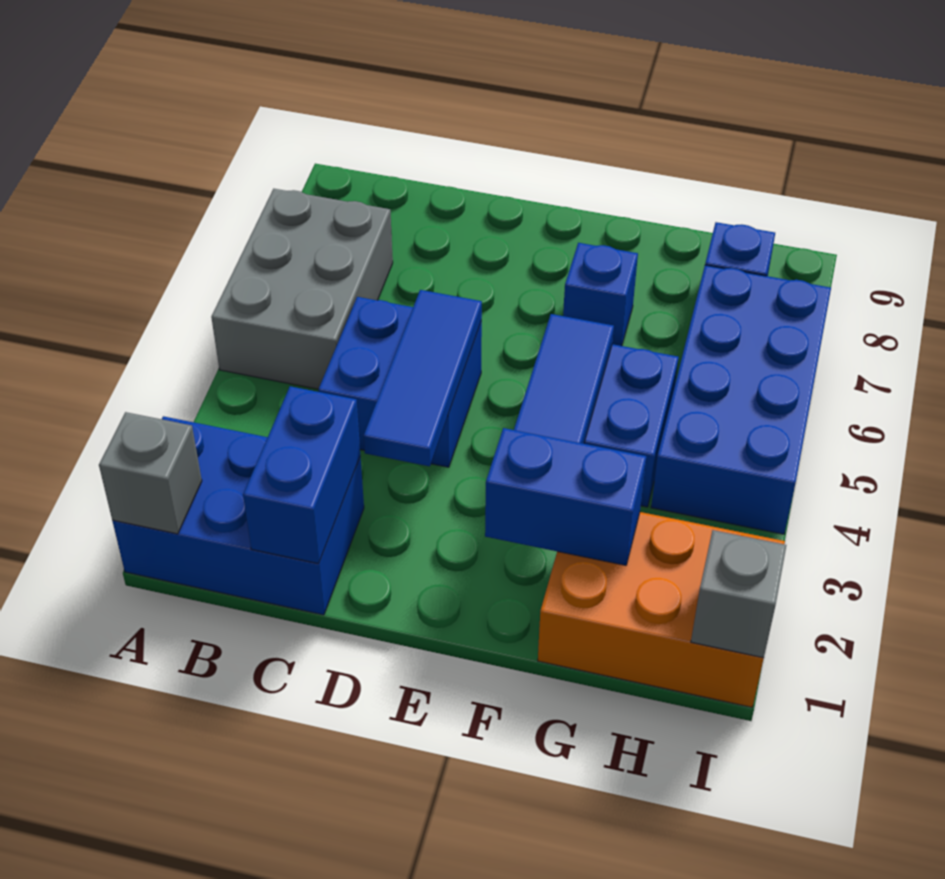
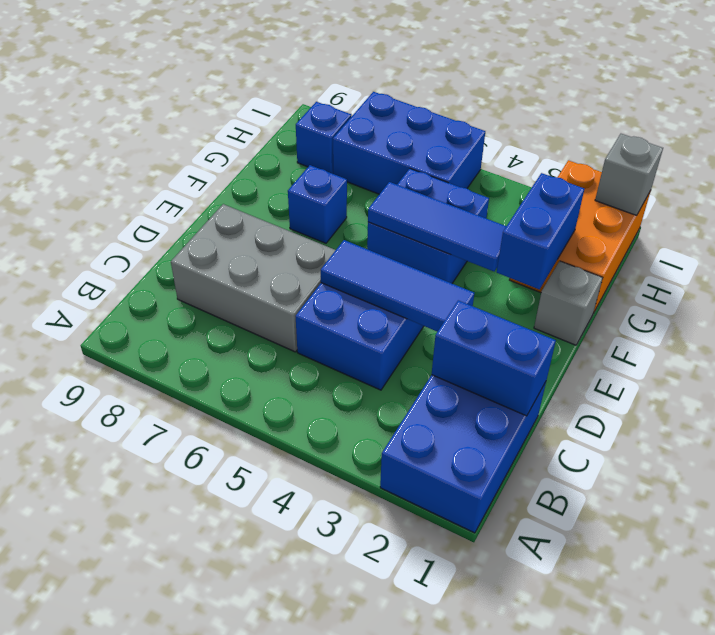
grey brick A1 level 2 -> grey brick F1 level 1
grey brick A5:B7 level 1 -> grey brick C6:D8 level 1
blue brick H4:I7 level 1 -> blue brick H5:I7 level 1

